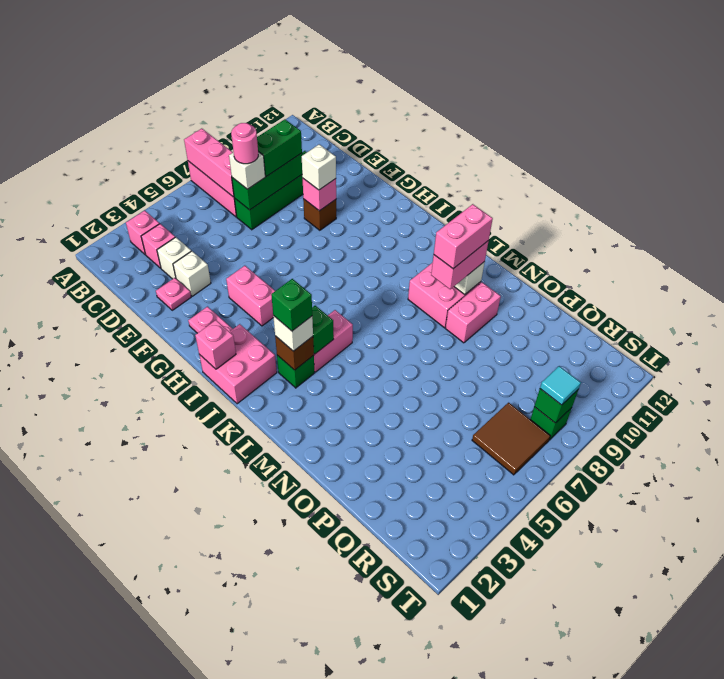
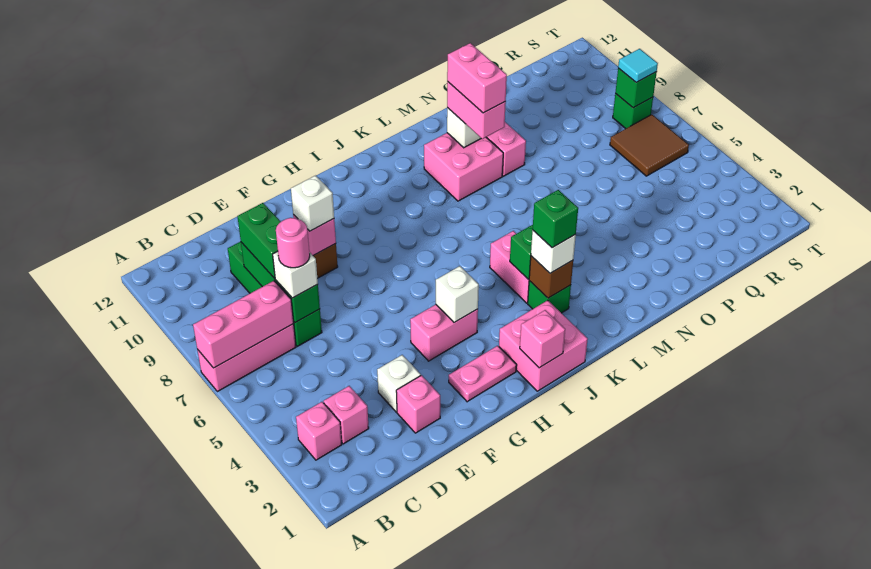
white brick D3 level 1 -> white brick H4 level 2
pink plate E2 level 1 -> pink brick E2 level 1

